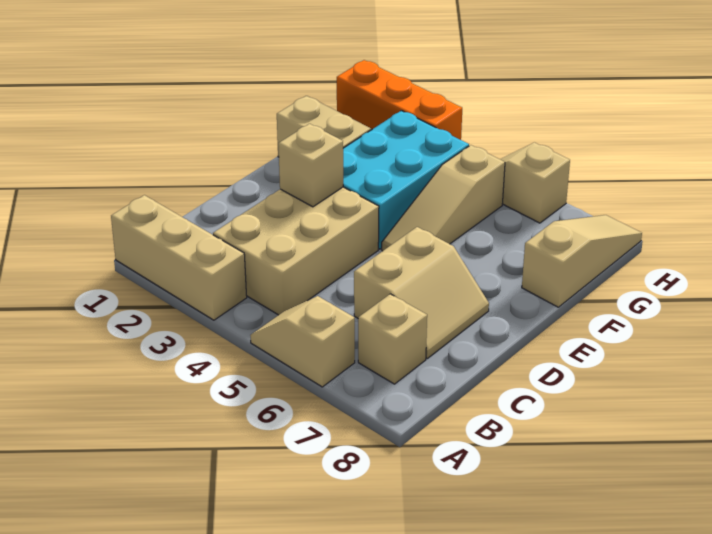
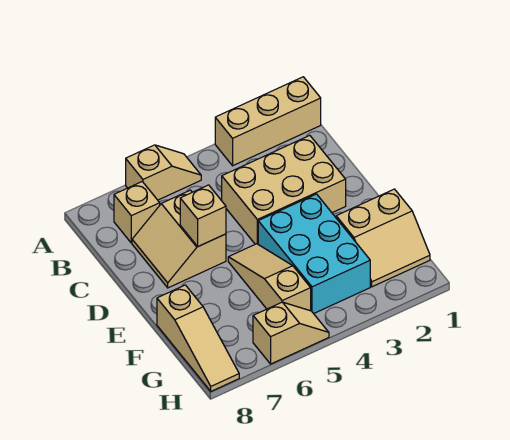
tan brick B3:D4 level 1 -> tan brick C2:D4 level 1
tan brick D3 level 2 -> tan brick D6 level 2
orange brick H1:H3 level 1 -> none

